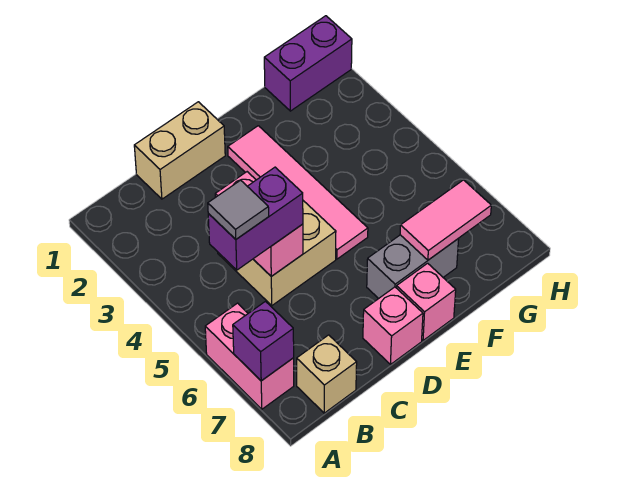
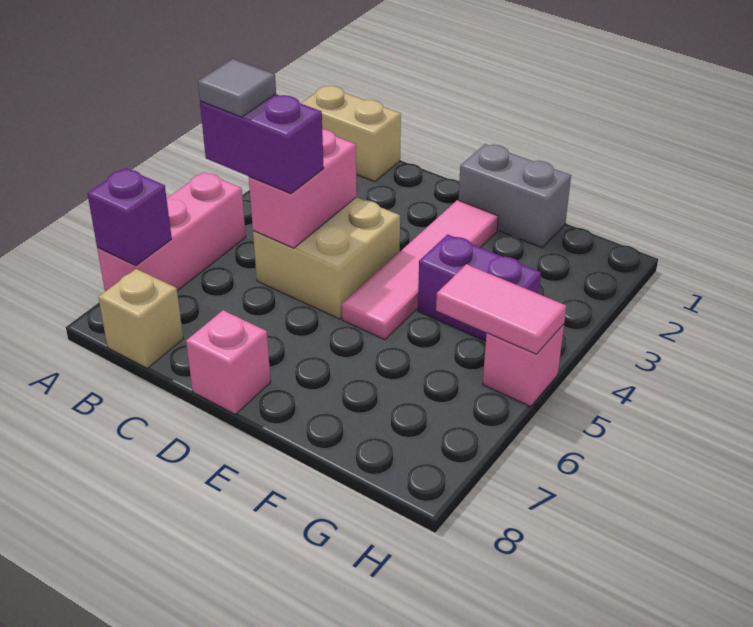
pink brick A6:A7 level 1 -> pink brick A5:A7 level 1
tan brick C1:D1 level 1 -> tan brick A1:B1 level 1
grey brick E7:F7 level 1 -> grey brick E1:F1 level 1
pink brick E8 level 1 -> pink brick H5 level 1
pink tile F7:G7 level 2 -> pink tile G5:H5 level 2
purple brick G1:H1 level 1 -> purple brick F4:G4 level 1

